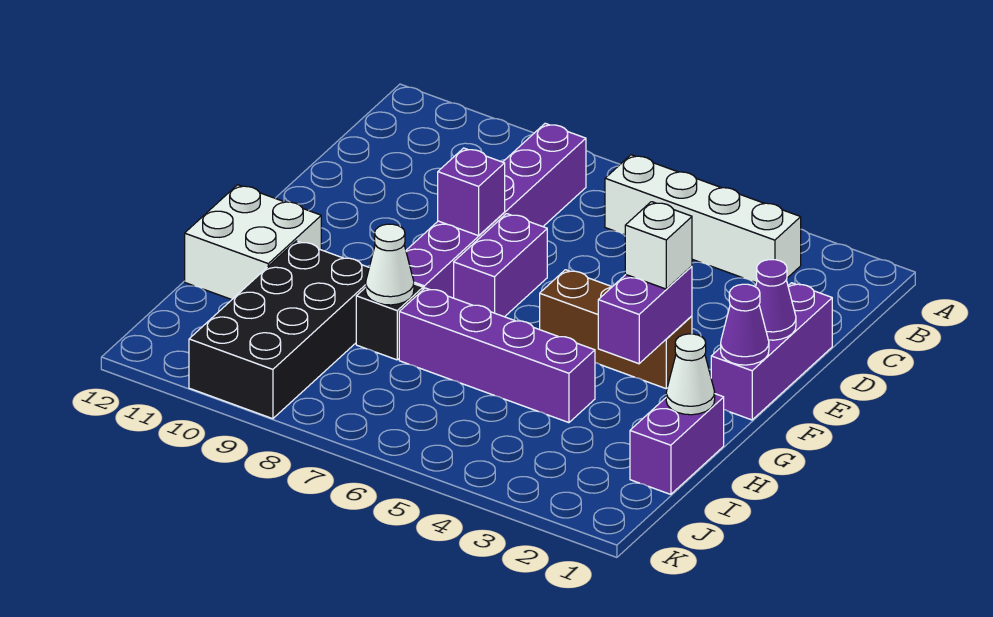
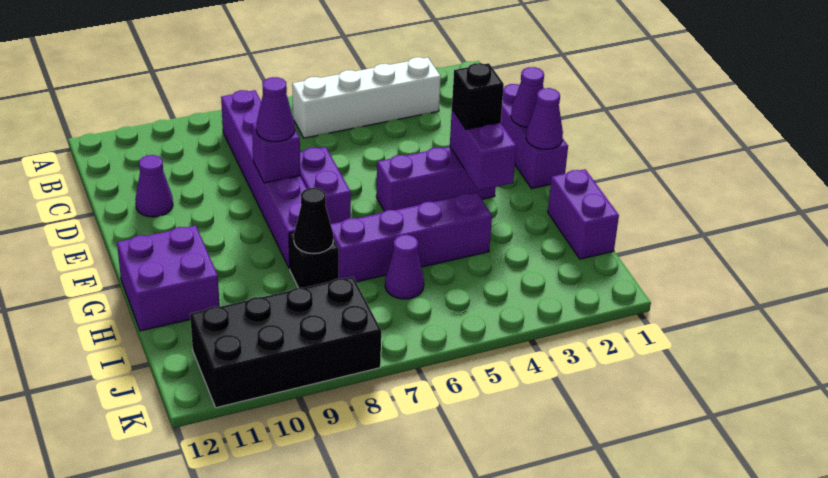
none -> purple cone D11 level 1
none -> purple cone E8 level 3
brown brick F3:F5 level 1 -> purple brick F3:F5 level 1
white brick F3 level 3 -> black brick F3 level 3
white brick G11:H12 level 1 -> purple brick G11:H12 level 1
white cone H1 level 2 -> none
white cone H8 level 2 -> black cone H8 level 2
black brick H9:K10 level 1 -> black brick J8:K11 level 1
none -> purple cone I6 level 1

